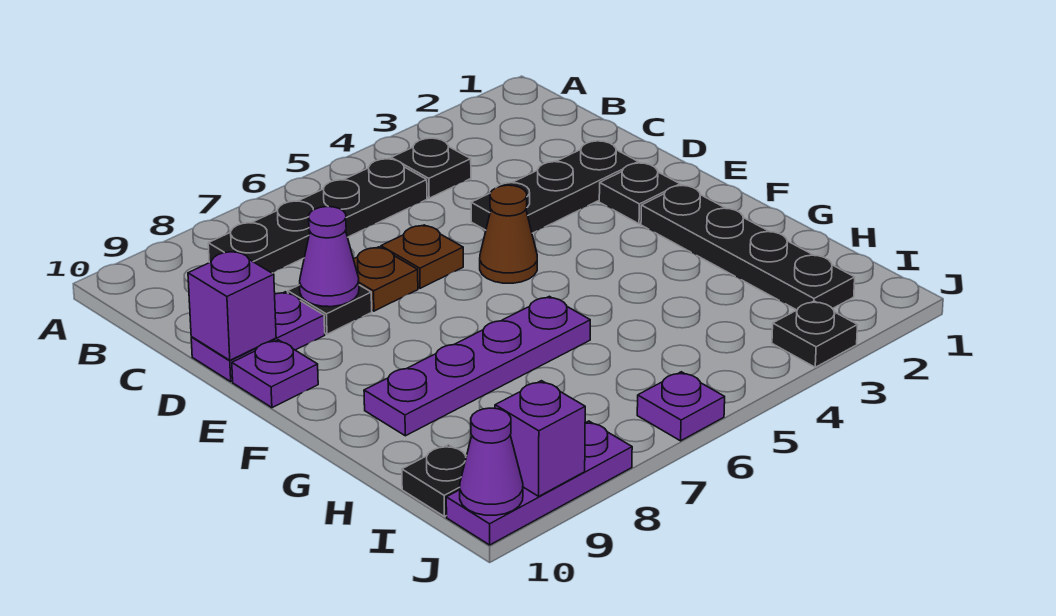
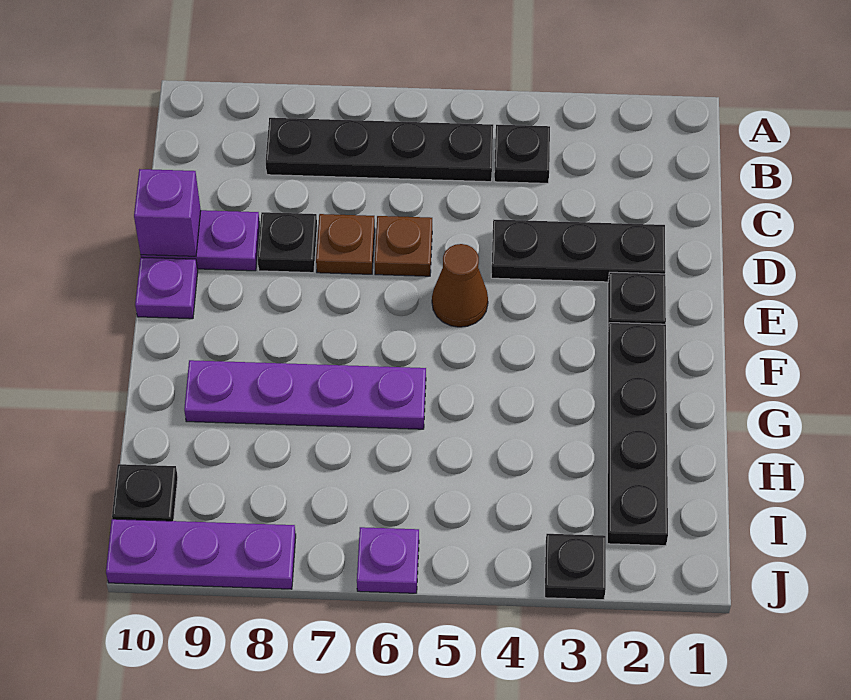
purple cone D8 level 2 -> none
purple brick J9 level 2 -> none
purple cone J10 level 2 -> none

